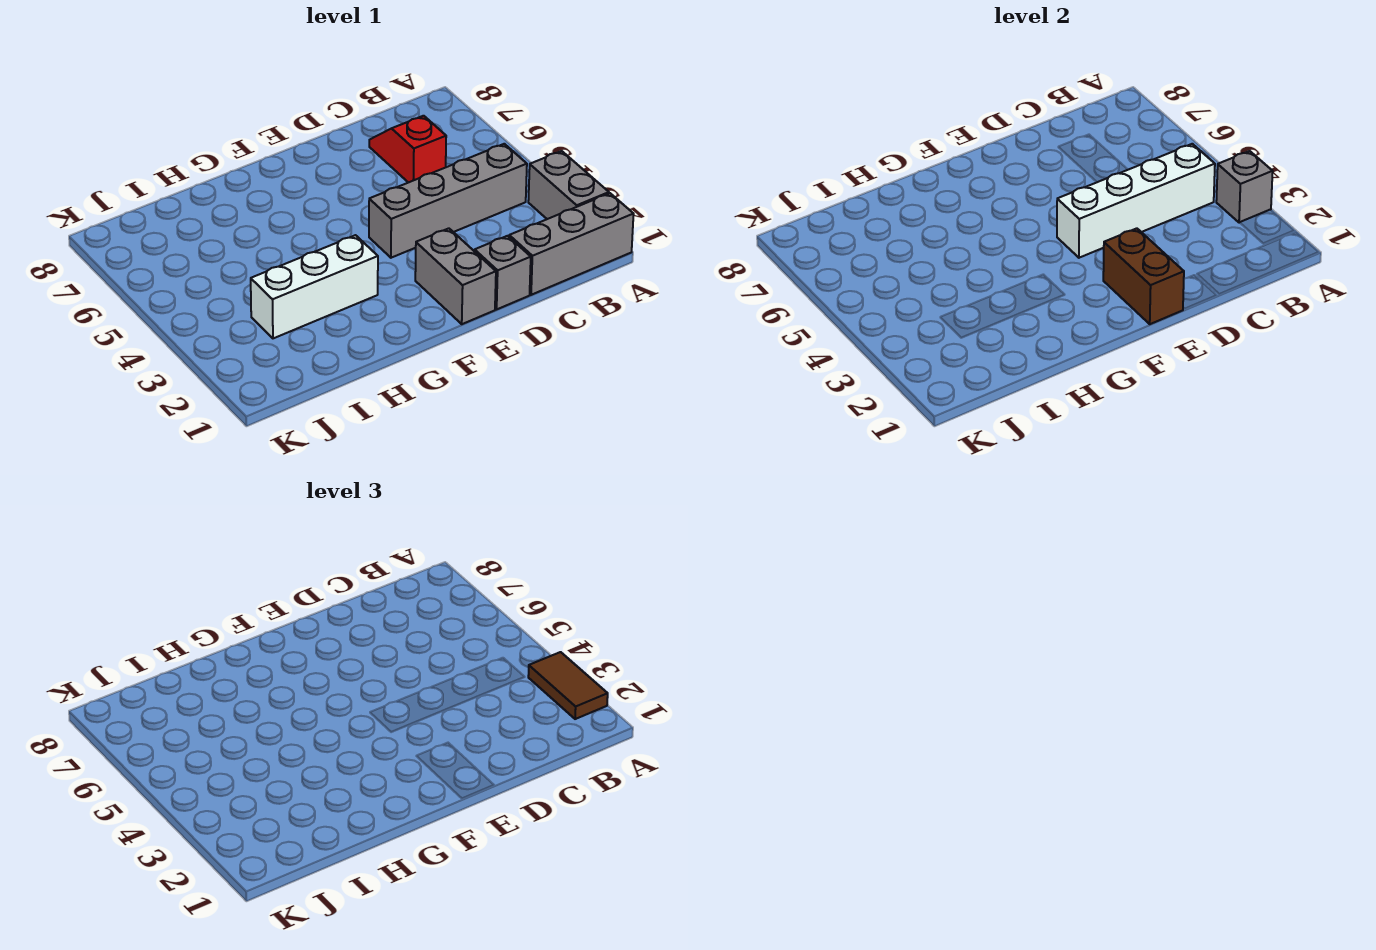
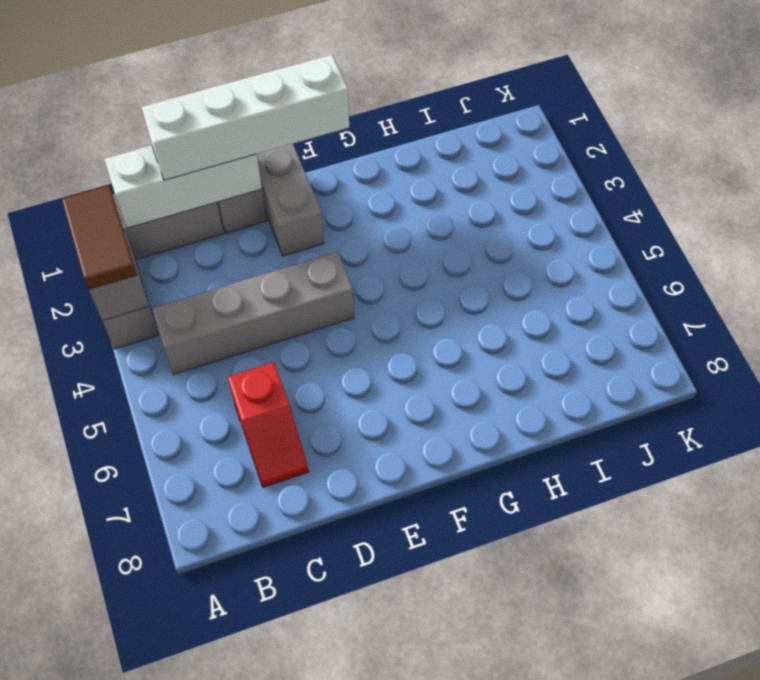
white brick B4:E4 level 2 -> white brick C1:F1 level 3
brown brick E1:E2 level 2 -> none
white brick G3:I3 level 1 -> white brick B1:D1 level 2

